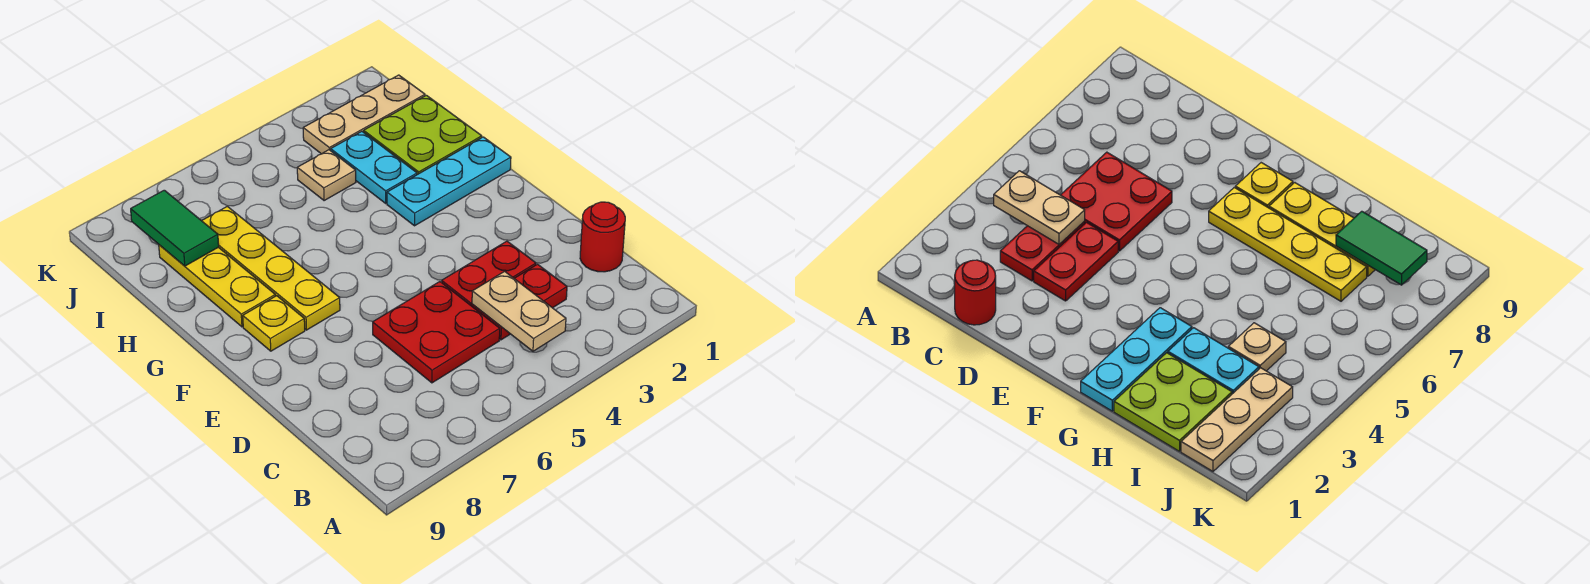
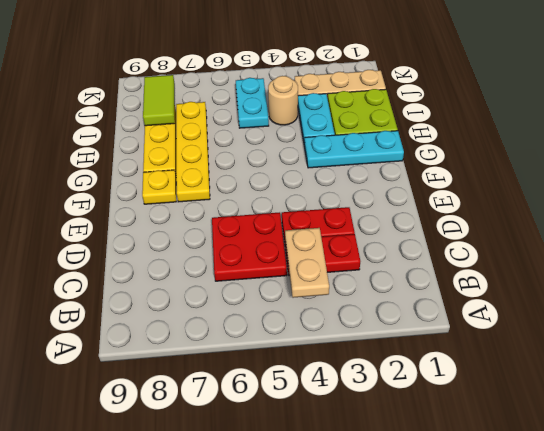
red round brick C1 level 1 -> none
tan plate I4 level 1 -> tan round brick I4 level 1
none -> cyan plate I5:J5 level 1
green tile I8:J8 level 2 -> lime tile I8:J8 level 2

